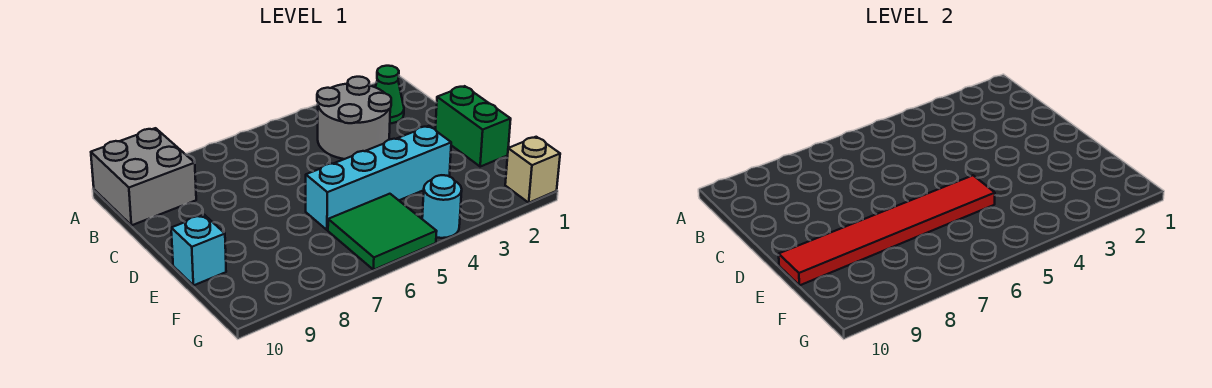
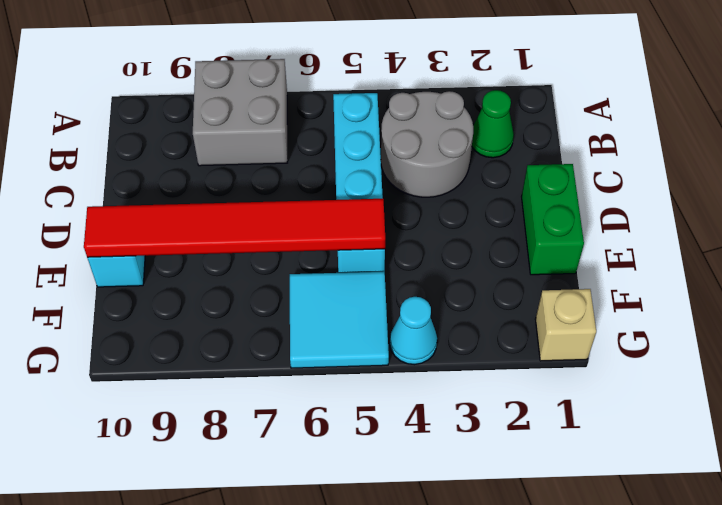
grey brick A9:B10 level 1 -> grey brick A7:B8 level 1
cyan brick E3:E6 level 1 -> cyan brick B5:E5 level 1
green tile F5:G6 level 1 -> cyan tile F5:G6 level 1
cyan round brick G4 level 1 -> cyan cone G4 level 1

